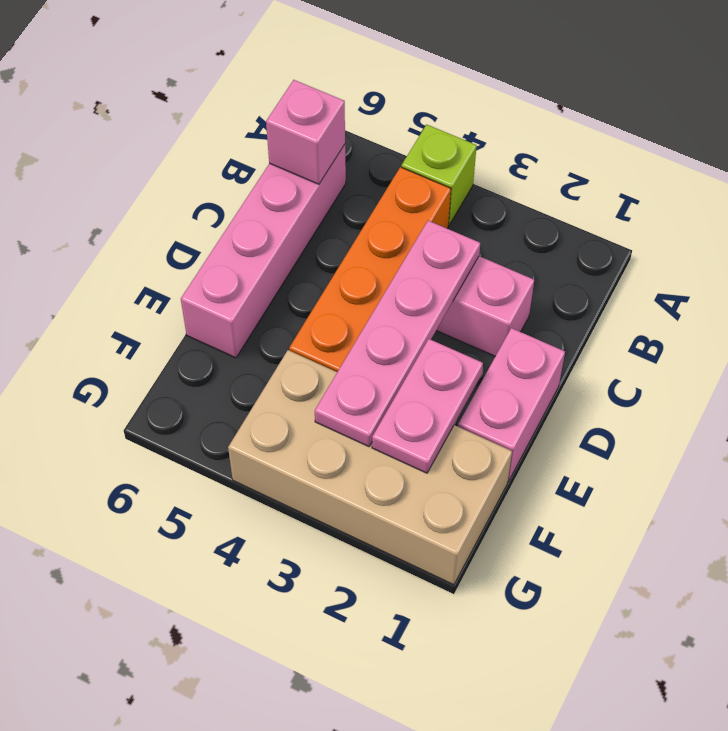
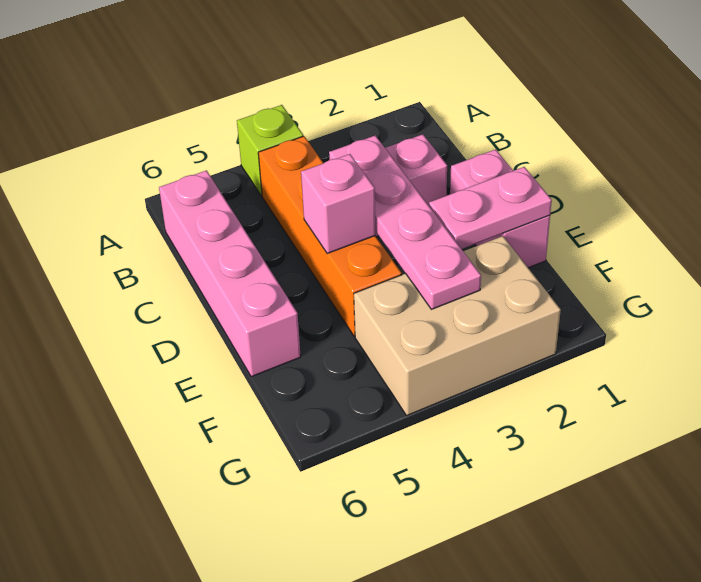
pink brick B6 level 2 -> pink brick D4 level 2
pink plate E2:F2 level 2 -> pink plate E1:E2 level 2
tan brick F1:G4 level 1 -> tan brick F2:G4 level 1

